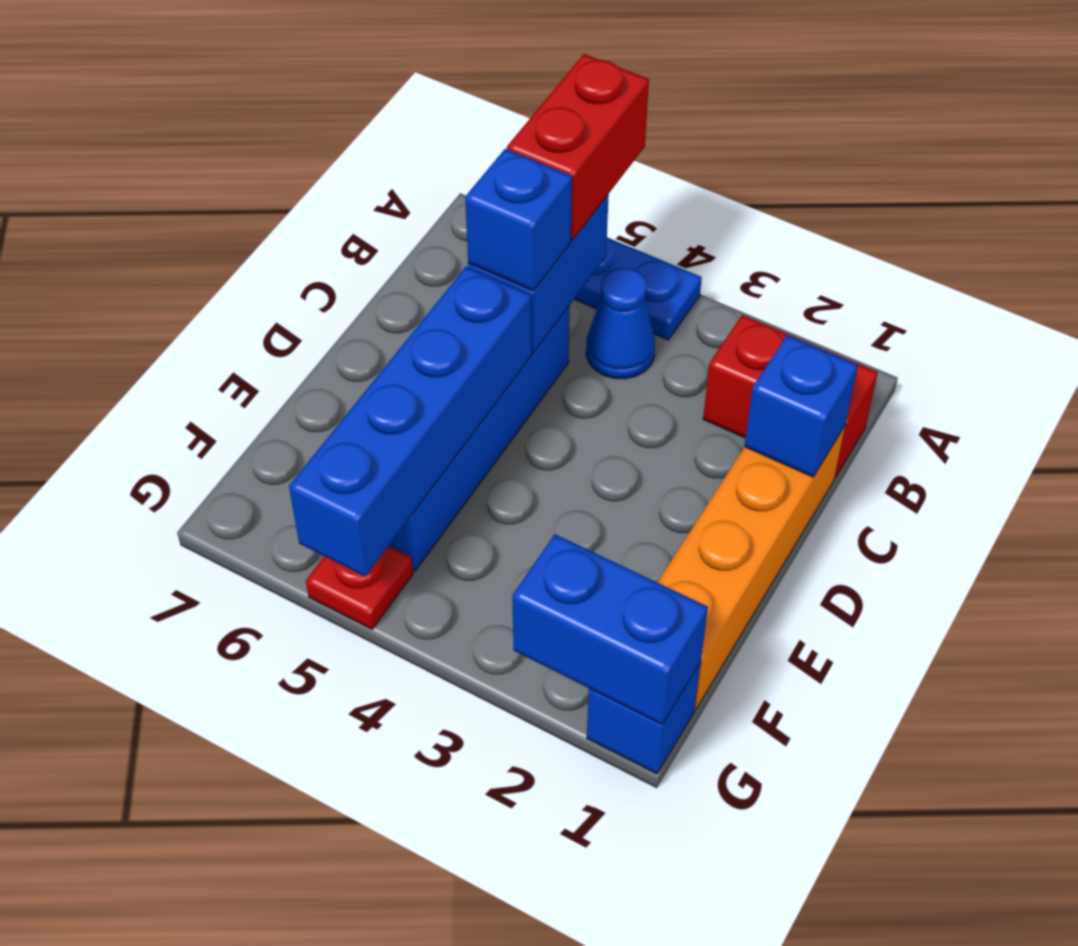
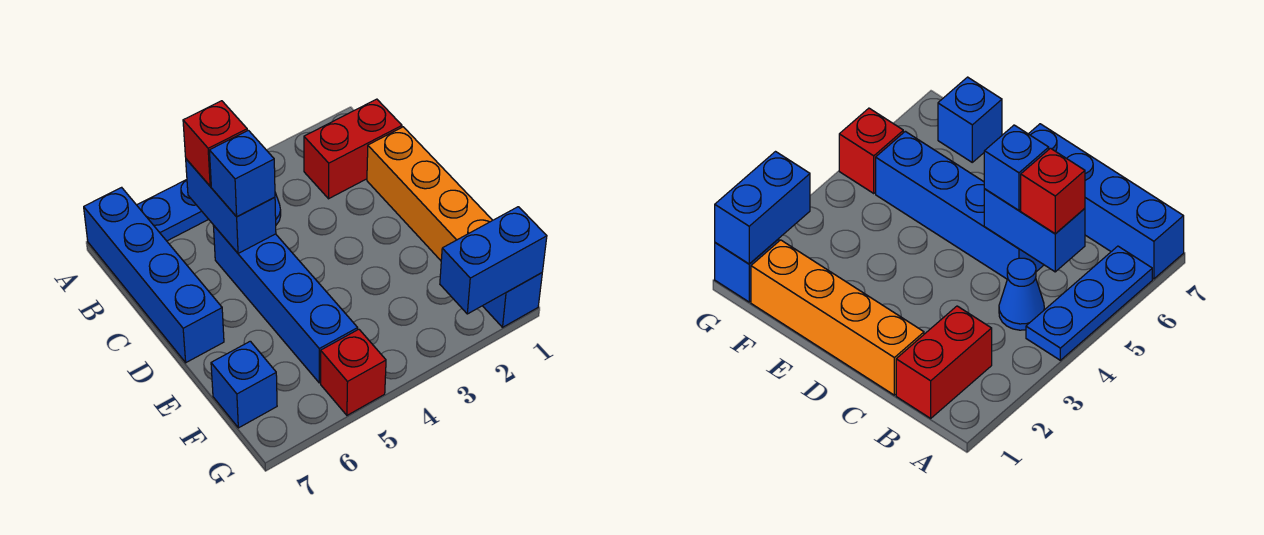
red brick A5:B5 level 3 -> red brick B5 level 3
blue brick C1 level 2 -> blue brick F7 level 1
blue brick D5:G5 level 2 -> blue brick A7:D7 level 1
red plate G5 level 1 -> red brick G5 level 1

